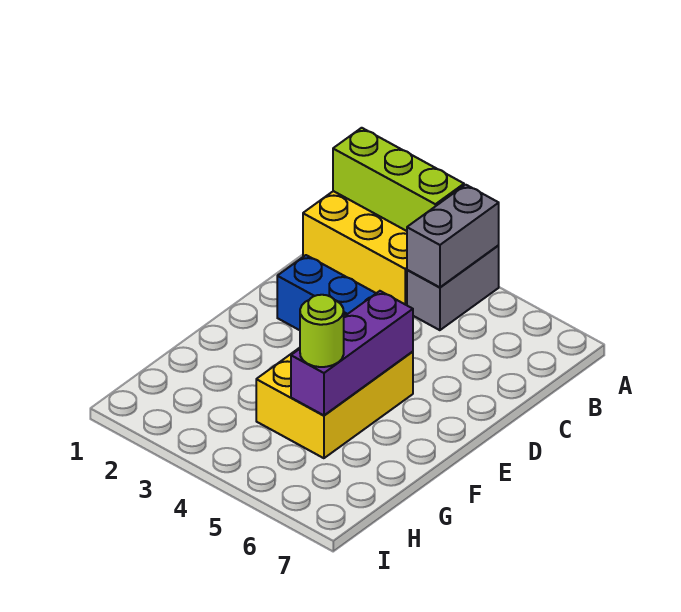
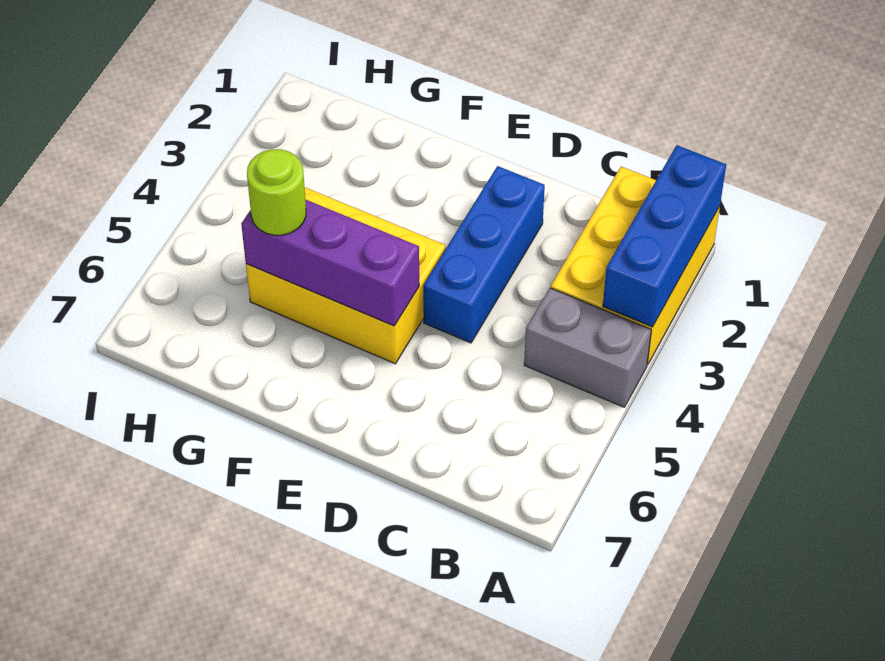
lime brick A1:A3 level 2 -> blue brick A1:A3 level 2
grey brick A4:B4 level 2 -> none

